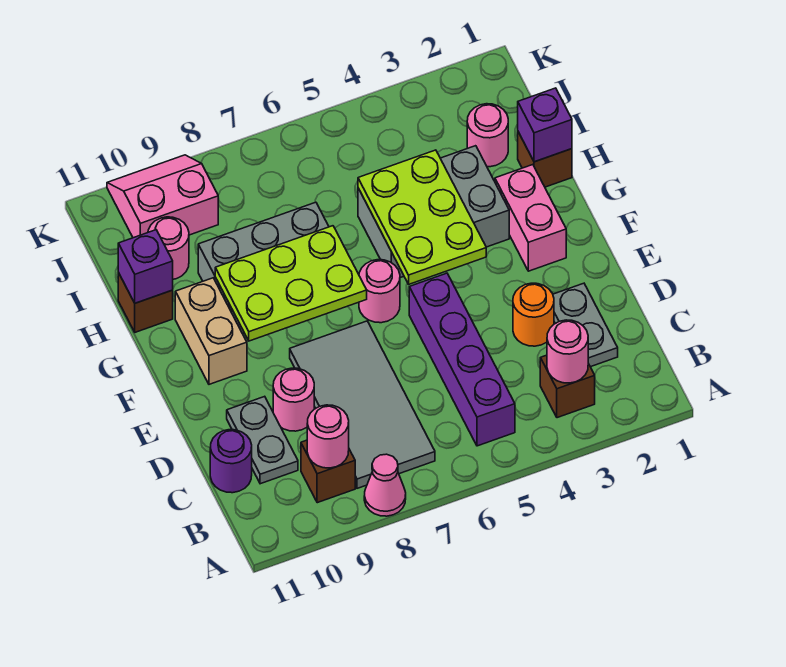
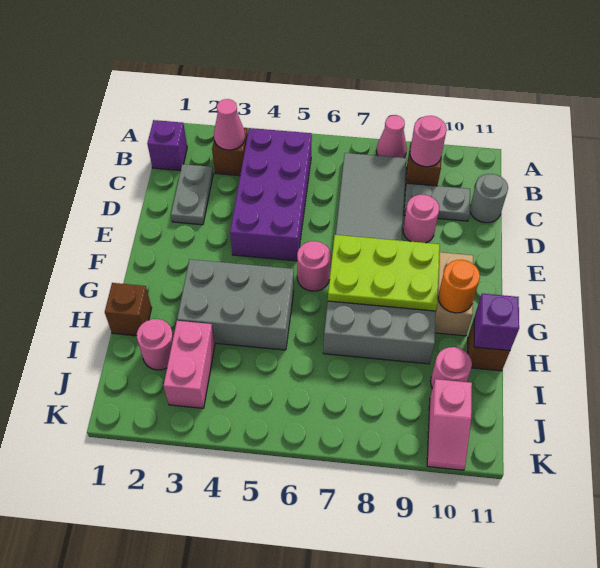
pink round brick B3 level 2 -> pink cone B3 level 2
purple brick B5:E5 level 1 -> purple brick B4:E5 level 1
grey plate C10:D10 level 1 -> grey plate C9:C10 level 1
purple round brick C11 level 1 -> grey round brick C11 level 1
orange round brick D3 level 1 -> orange round brick G10 level 2
pink brick F2:G2 level 1 -> pink brick I3:J3 level 1
lime plate F4:H5 level 2 -> none
purple brick H1 level 2 -> purple brick B1 level 1
pink slope J9:K10 level 1 top J -> pink slope J10:K10 level 1 top J

